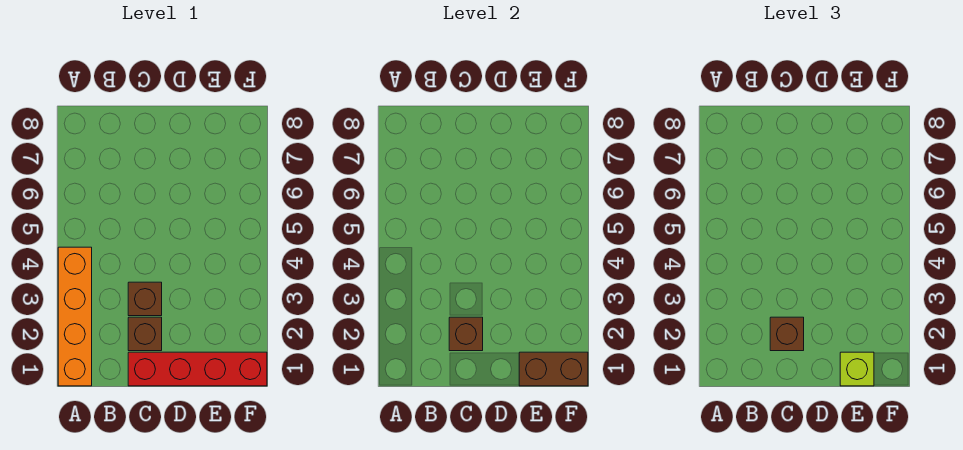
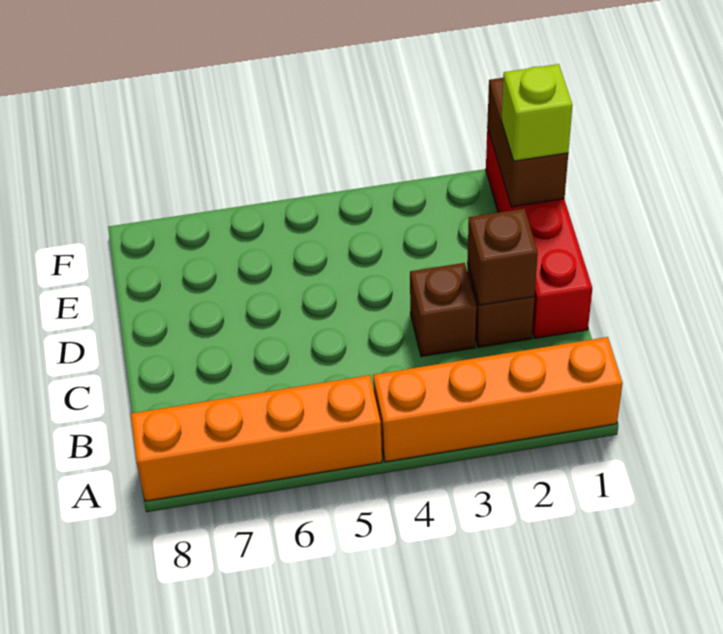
none -> orange brick A5:A8 level 1
brown brick C2 level 3 -> none

